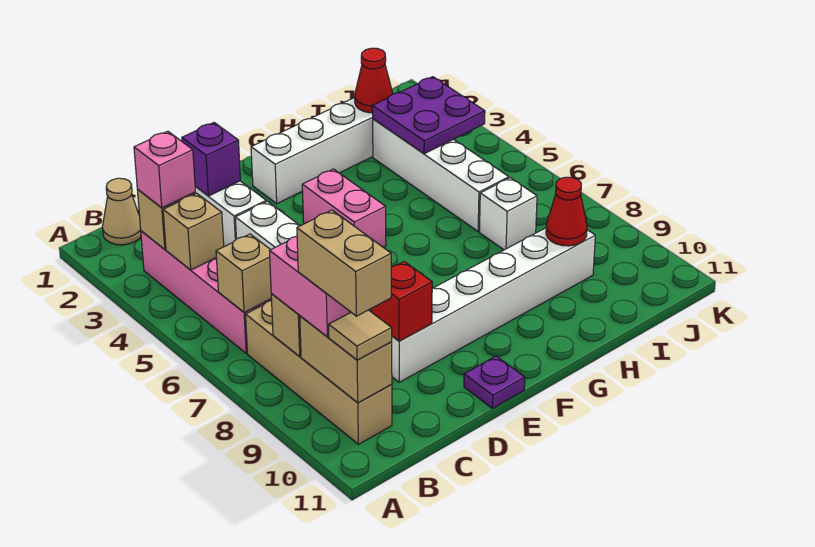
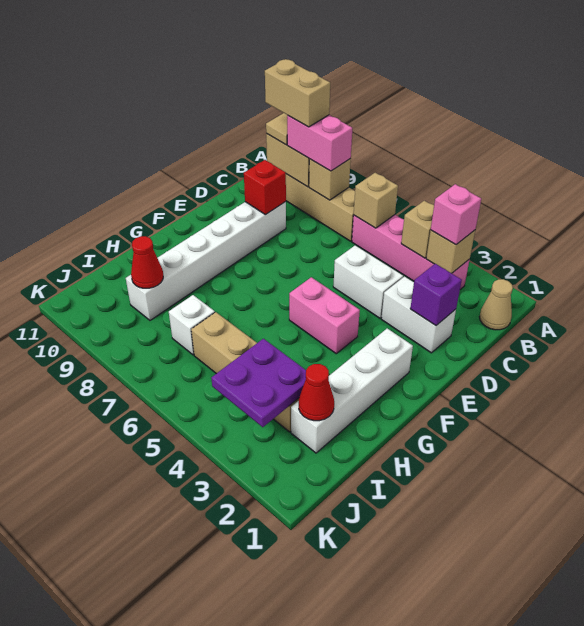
purple plate E11 level 1 -> none
white brick I3:I6 level 1 -> tan brick I3:I6 level 1

